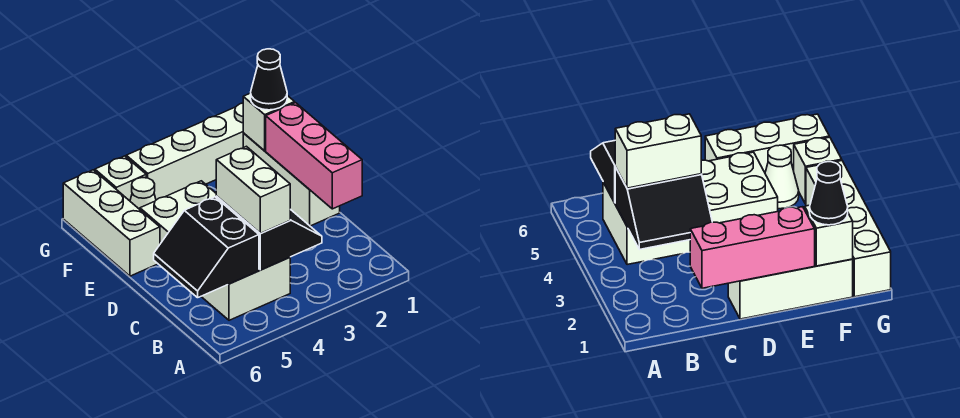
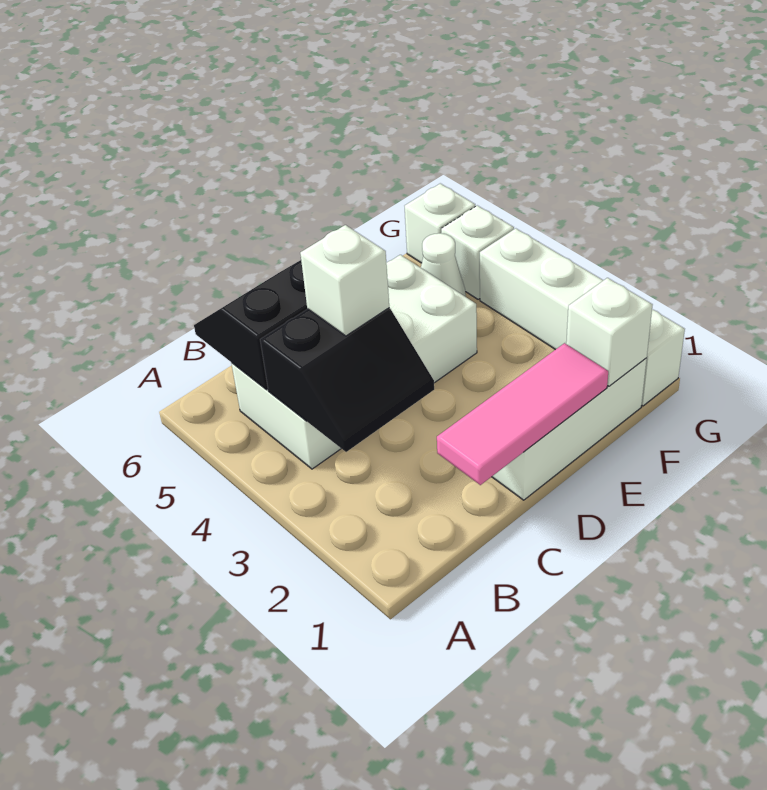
white brick B4:C4 level 3 -> white brick C4 level 3
pink brick C1:E1 level 2 -> pink tile C1:E1 level 2
white brick E6:G6 level 1 -> white brick G6 level 1
black cone F1 level 3 -> none

